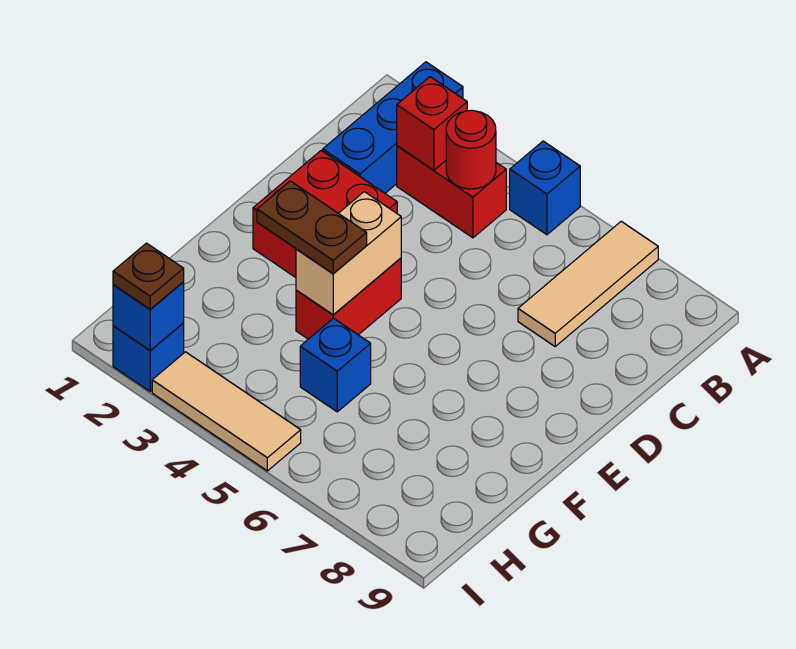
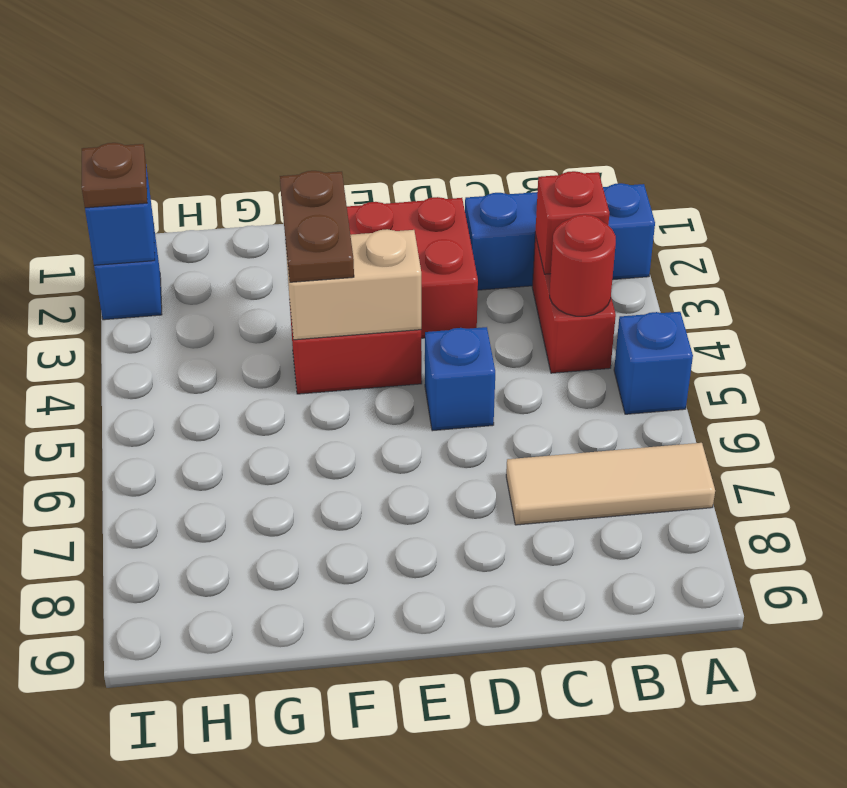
blue brick G5 level 1 -> blue brick D5 level 1
tan tile I3:I5 level 1 -> none

